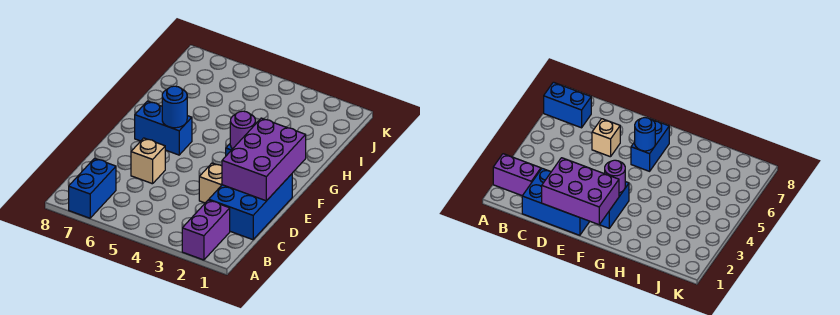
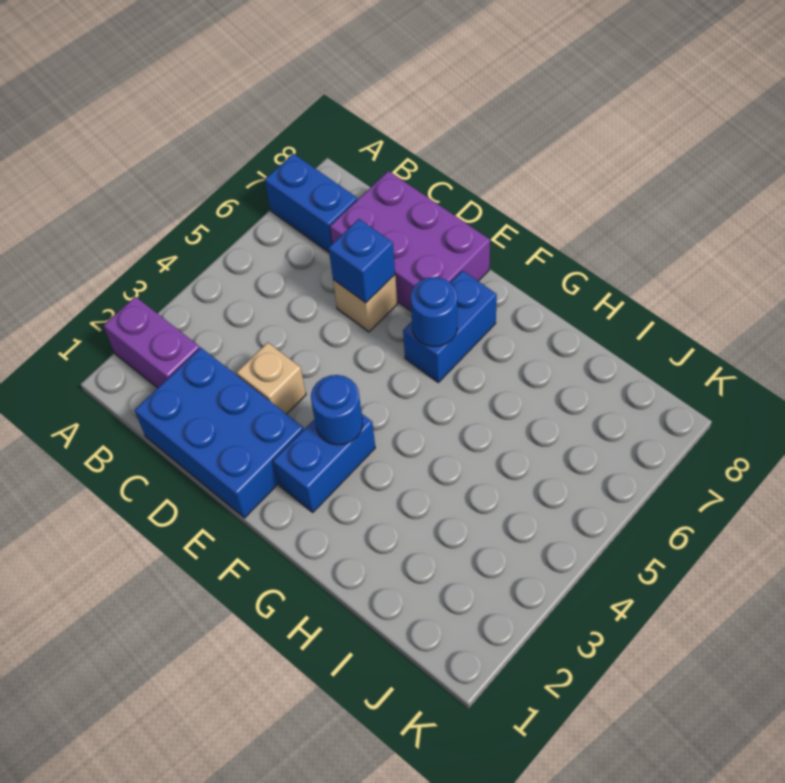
purple brick D1:F2 level 2 -> purple brick C7:E8 level 1
none -> blue brick D6 level 2
purple round brick F3 level 2 -> blue round brick F3 level 2

